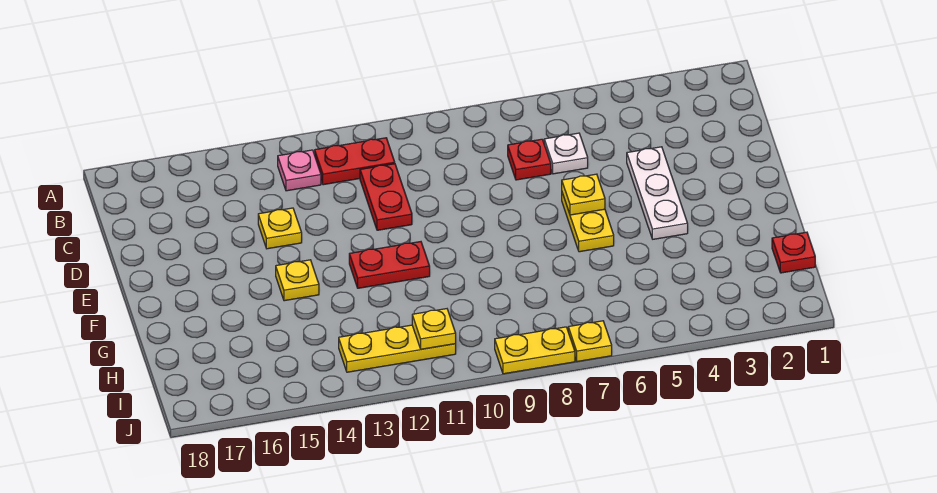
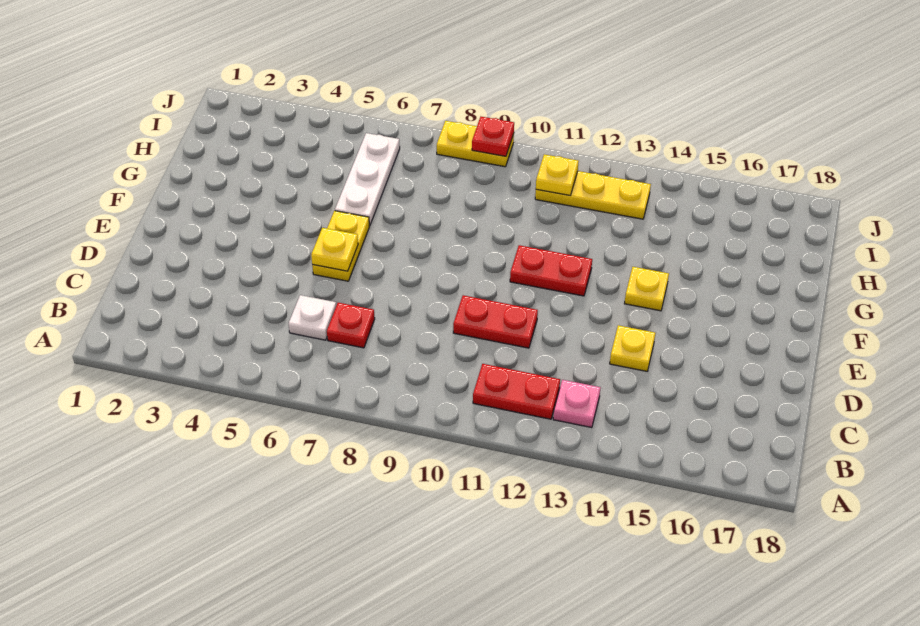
red plate C11:D11 level 1 -> red plate D10:D11 level 1
white plate D4:F4 level 1 -> white plate G6:I6 level 1
red plate H1 level 1 -> red plate J9 level 2
yellow plate J7 level 1 -> none

